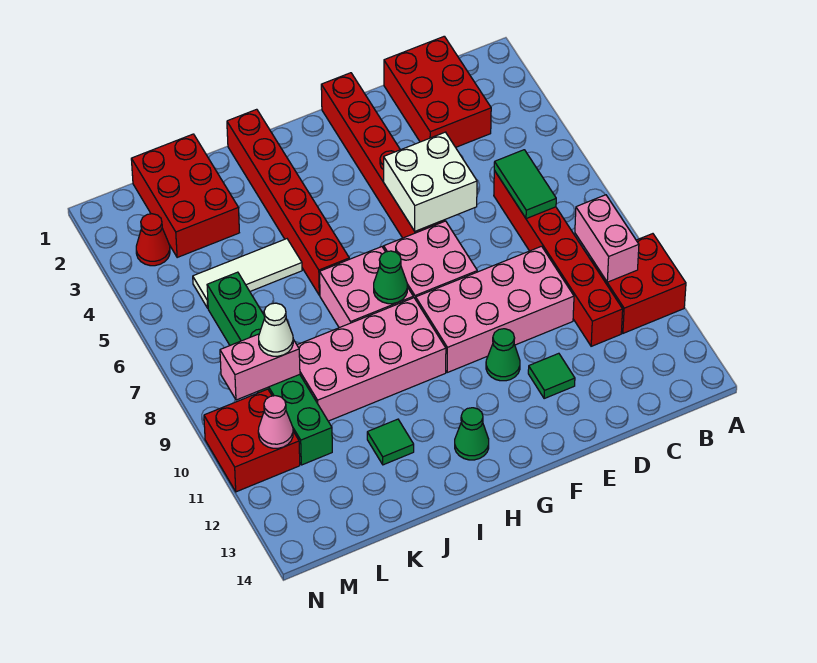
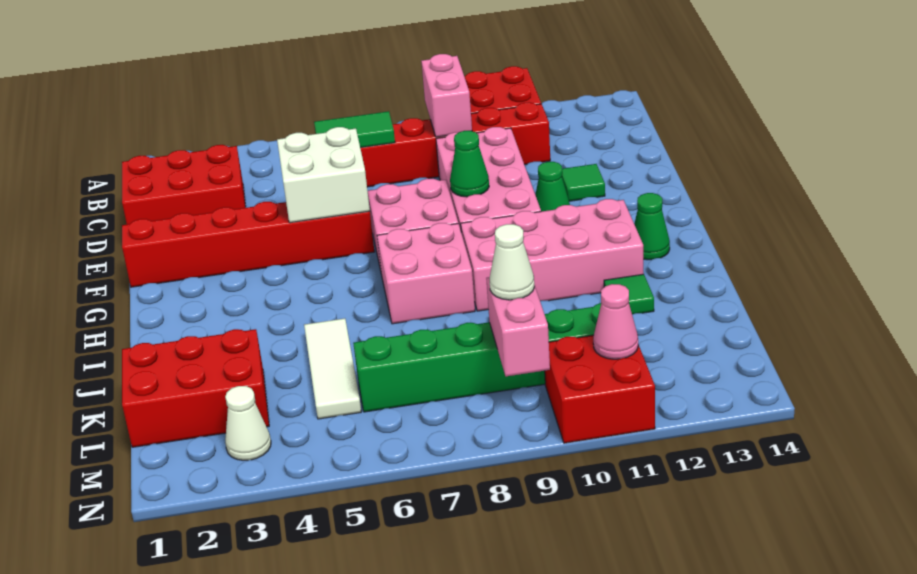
pink brick B9:B10 level 2 -> pink brick B9:C9 level 2
green cone H8 level 2 -> green cone F9 level 2
pink brick H9:K10 level 1 -> pink brick H9:I12 level 1
red brick I1:I6 level 1 -> none
red cone M3 level 1 -> white cone M3 level 1

